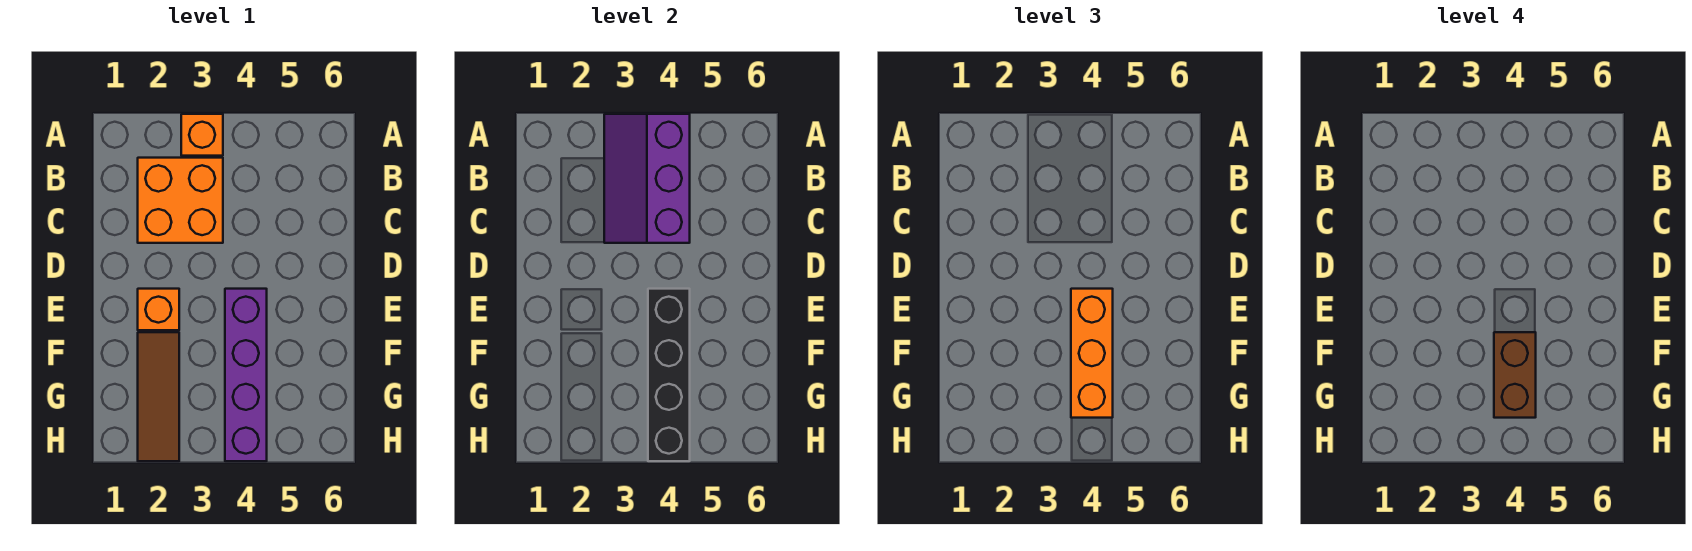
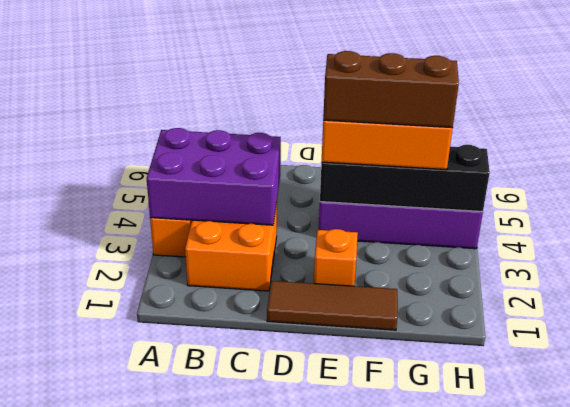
purple slope A3:C4 level 2 top 4 -> purple brick A3:C4 level 2
brown tile F2:H2 level 1 -> brown tile D1:F1 level 1
brown brick F4:G4 level 4 -> brown brick E4:G4 level 4

